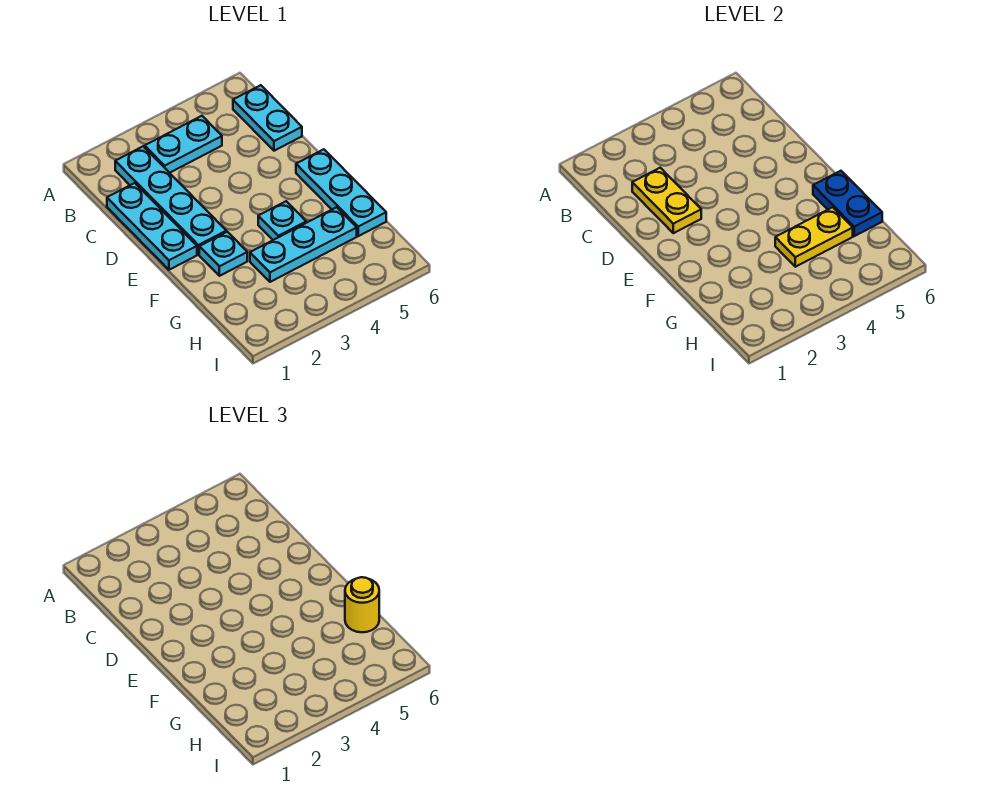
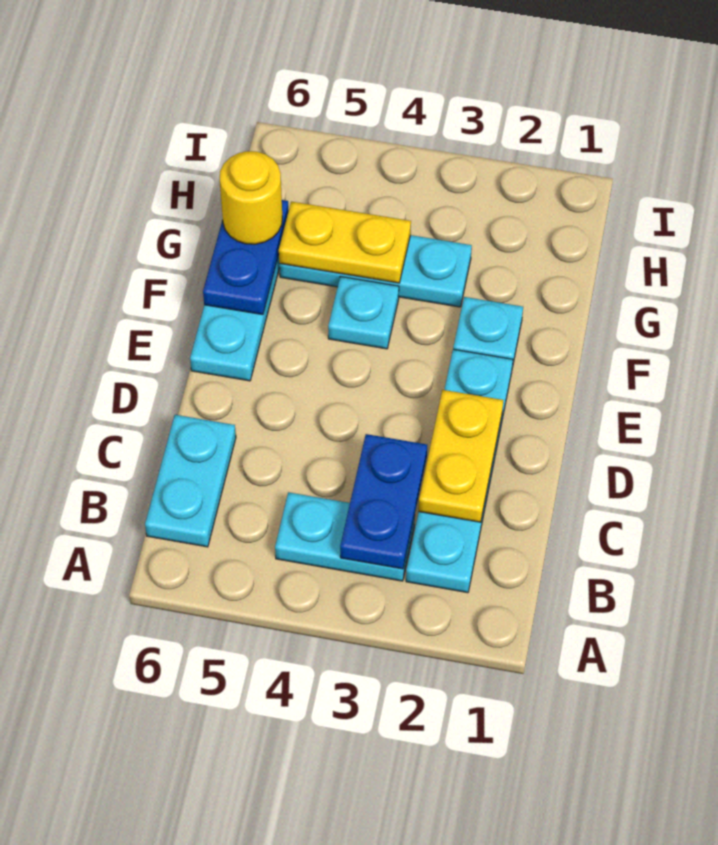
none -> blue plate B3:C3 level 2
cyan plate C1:E1 level 1 -> none

